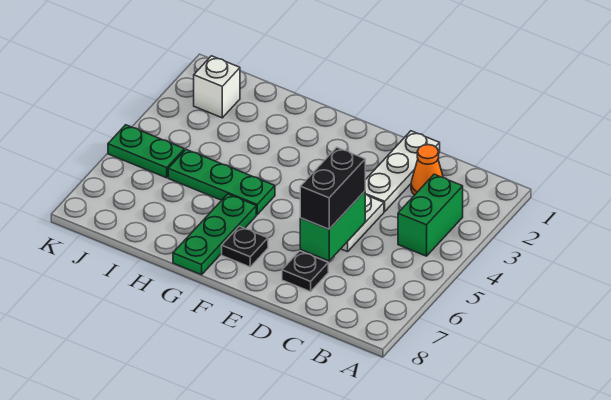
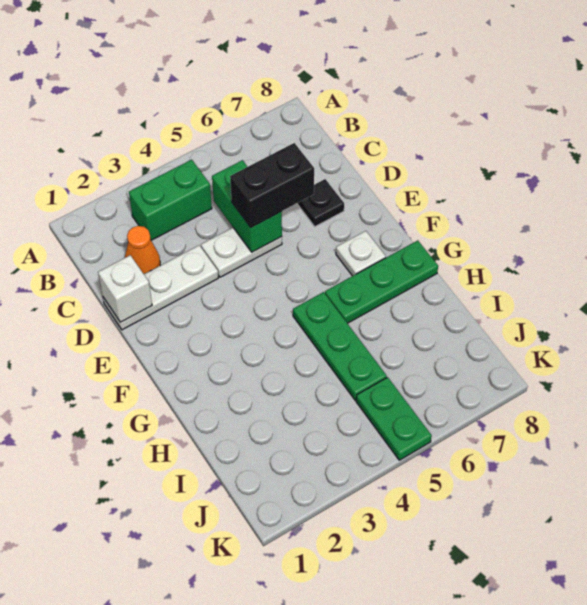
green brick D5:D6 level 2 -> green brick C5:D5 level 2
black plate F7 level 1 -> white plate F7 level 1
white brick J2 level 1 -> white brick D1 level 2

